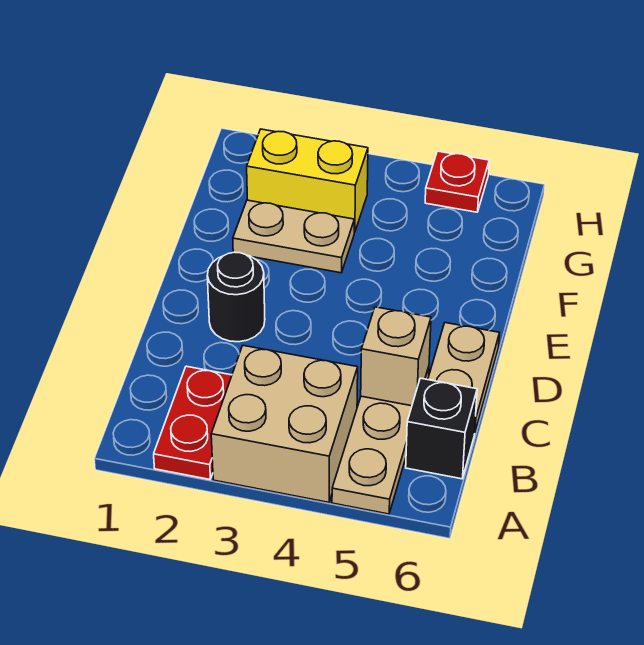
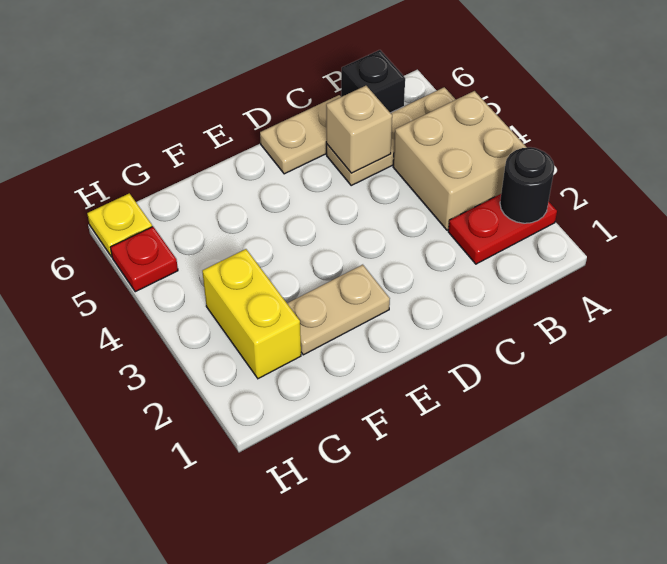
black round brick D2 level 1 -> black round brick A2 level 2
tan plate F2:F3 level 1 -> tan plate E2:F2 level 1
none -> yellow plate H6 level 1

